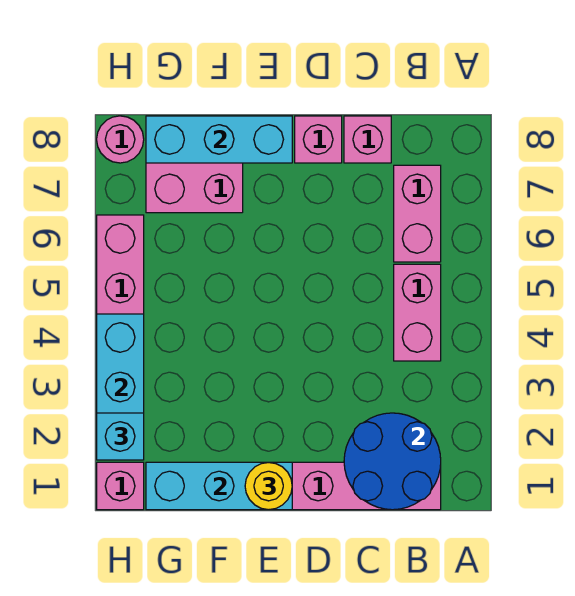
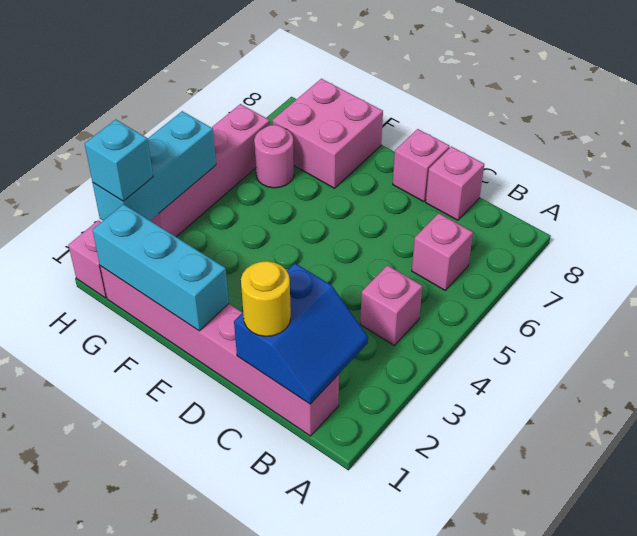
blue round brick B1:C2 level 2 -> blue slope B1:C2 level 2 top C
pink brick B4:B5 level 1 -> pink brick B4 level 1
pink brick B6:B7 level 1 -> pink brick B6 level 1
yellow round brick E1 level 3 -> yellow round brick C1 level 3
cyan brick E8:G8 level 2 -> none
pink round brick H8 level 1 -> pink round brick G6 level 1

